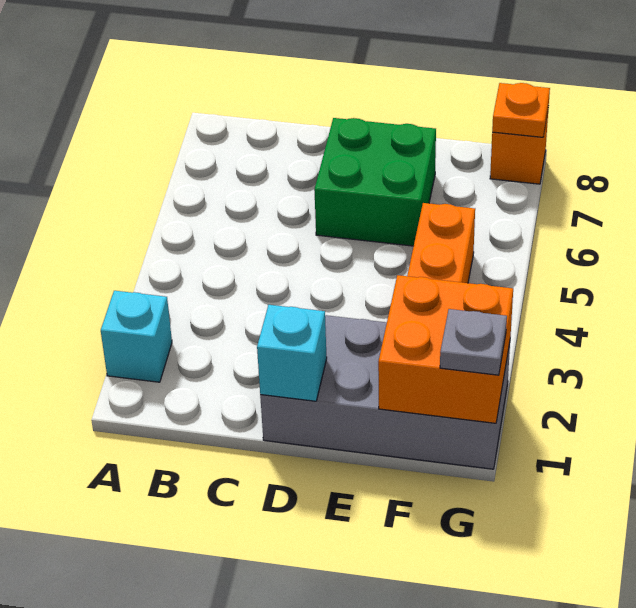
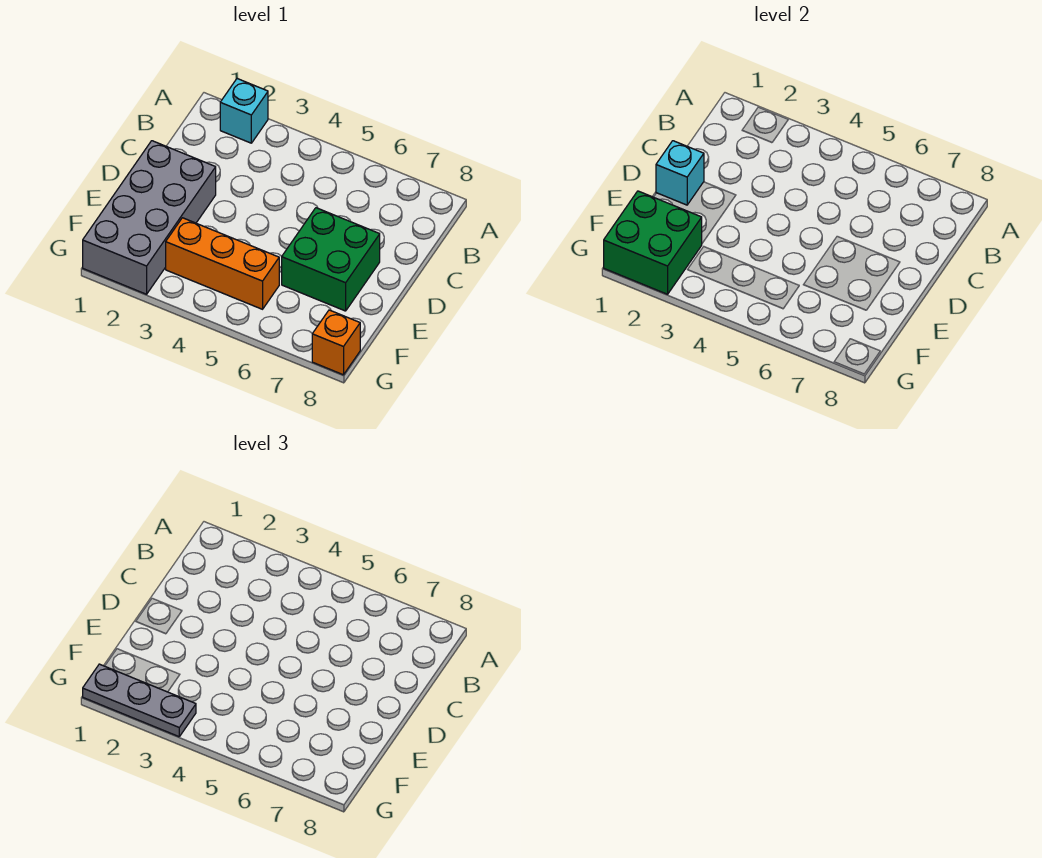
orange brick F1:G2 level 2 -> green brick F1:G2 level 2
grey plate G1 level 3 -> grey plate G1:G3 level 3
orange plate G8 level 2 -> none

